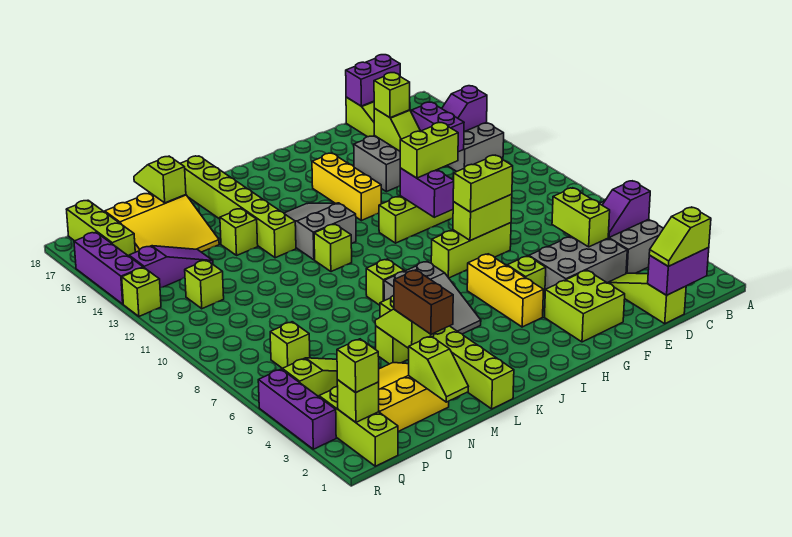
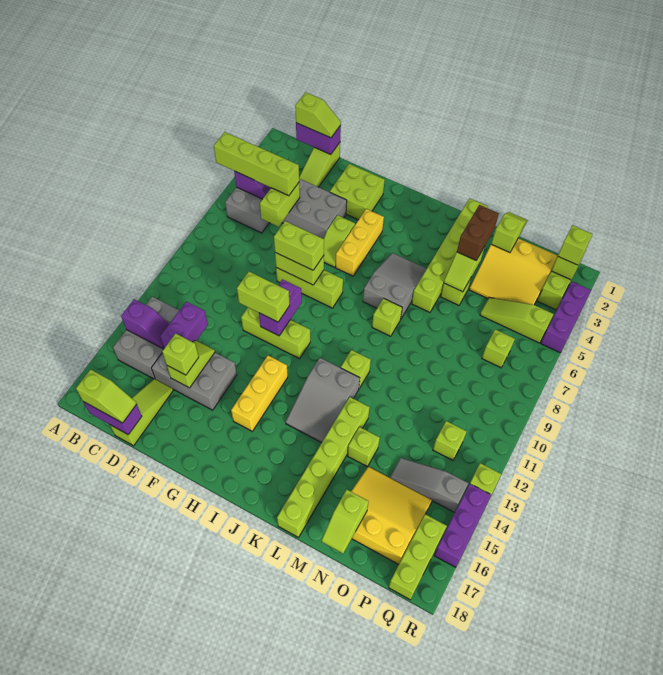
none -> lime brick A5:D5 level 3
none -> lime slope C18:D18 level 3 top C
purple slope O14:Q14 level 1 top Q -> grey slope O14:Q14 level 1 top Q

